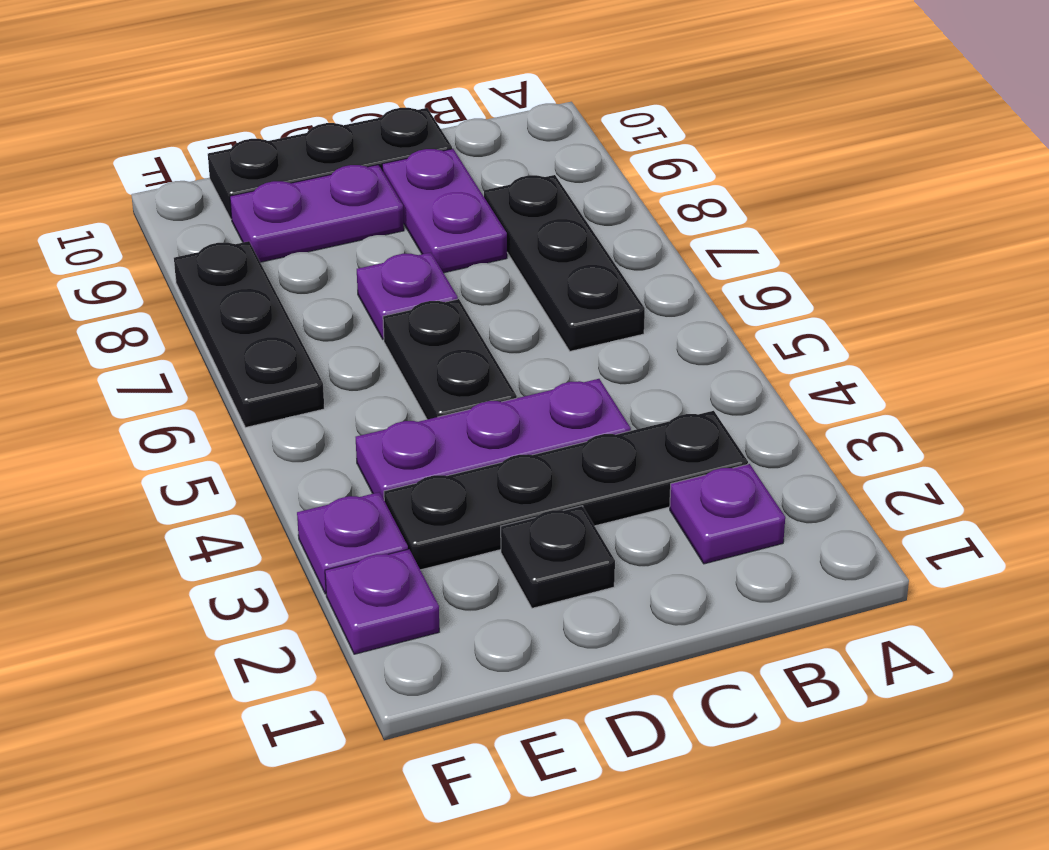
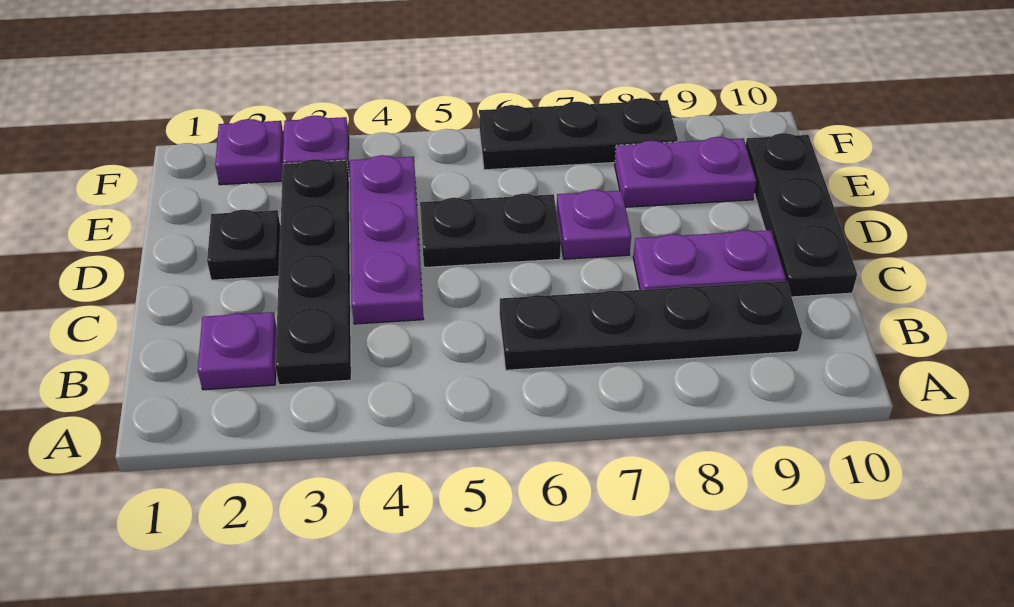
black plate B6:B8 level 1 -> black plate B6:B9 level 1
purple plate D9:E9 level 1 -> purple plate E8:E9 level 1

